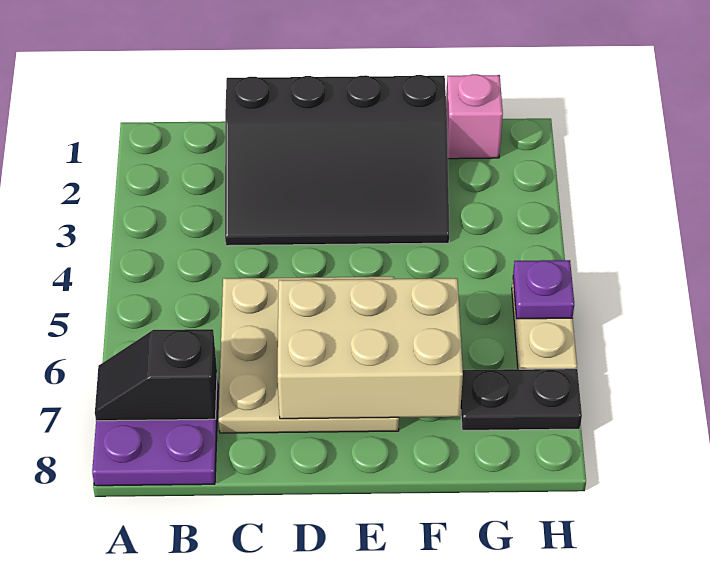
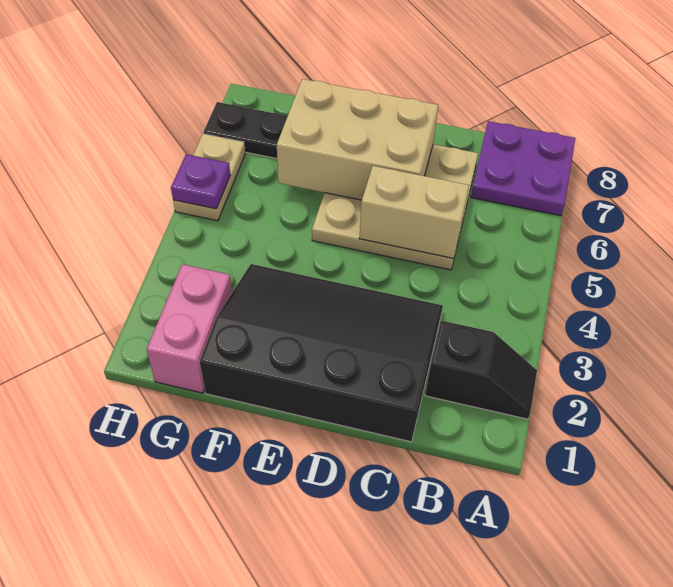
black slope A7:B7 level 2 top B -> black slope A2:B2 level 1 top B
none -> tan brick C5:D5 level 2
pink brick G1 level 1 -> pink brick G1:G2 level 1

